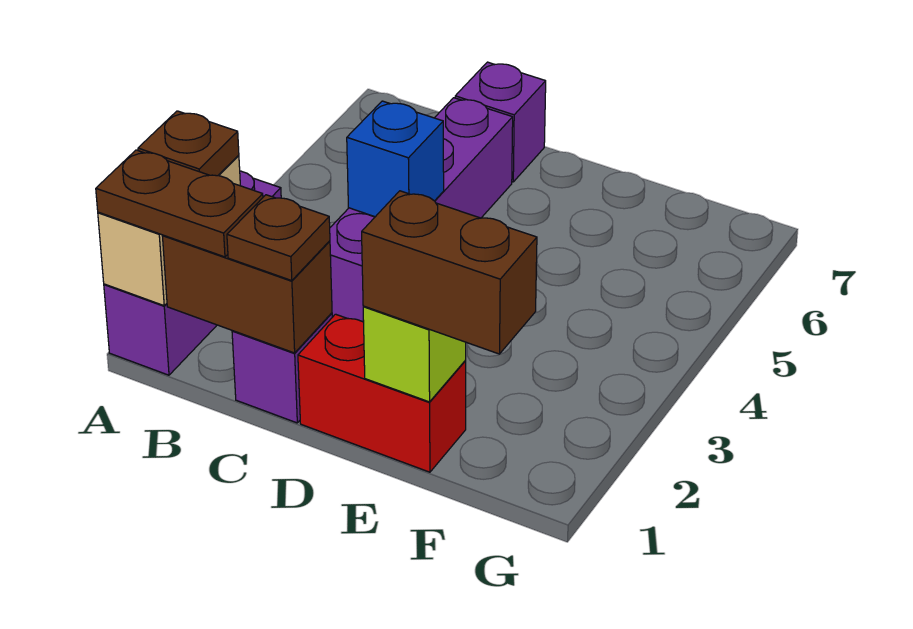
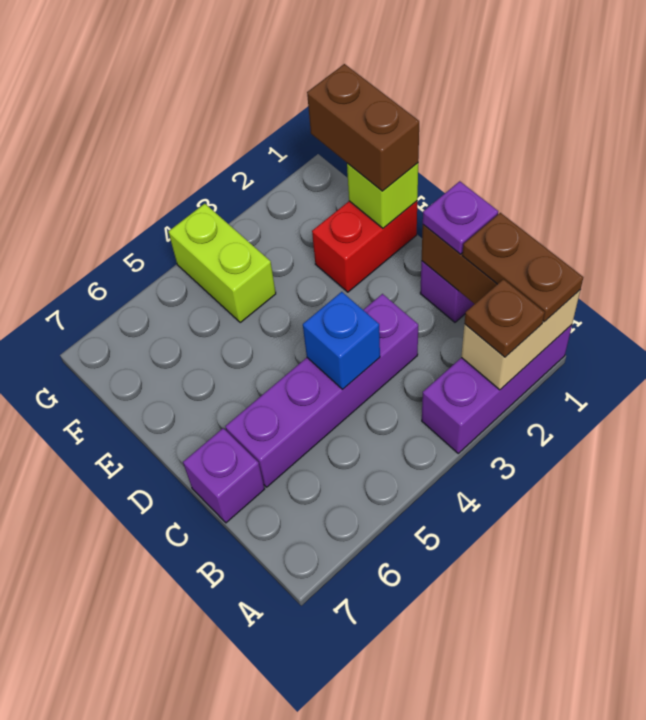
brown plate C1 level 3 -> purple plate C1 level 3
red brick D1:E1 level 1 -> red brick E1:E2 level 1
none -> lime brick F4:G4 level 1

